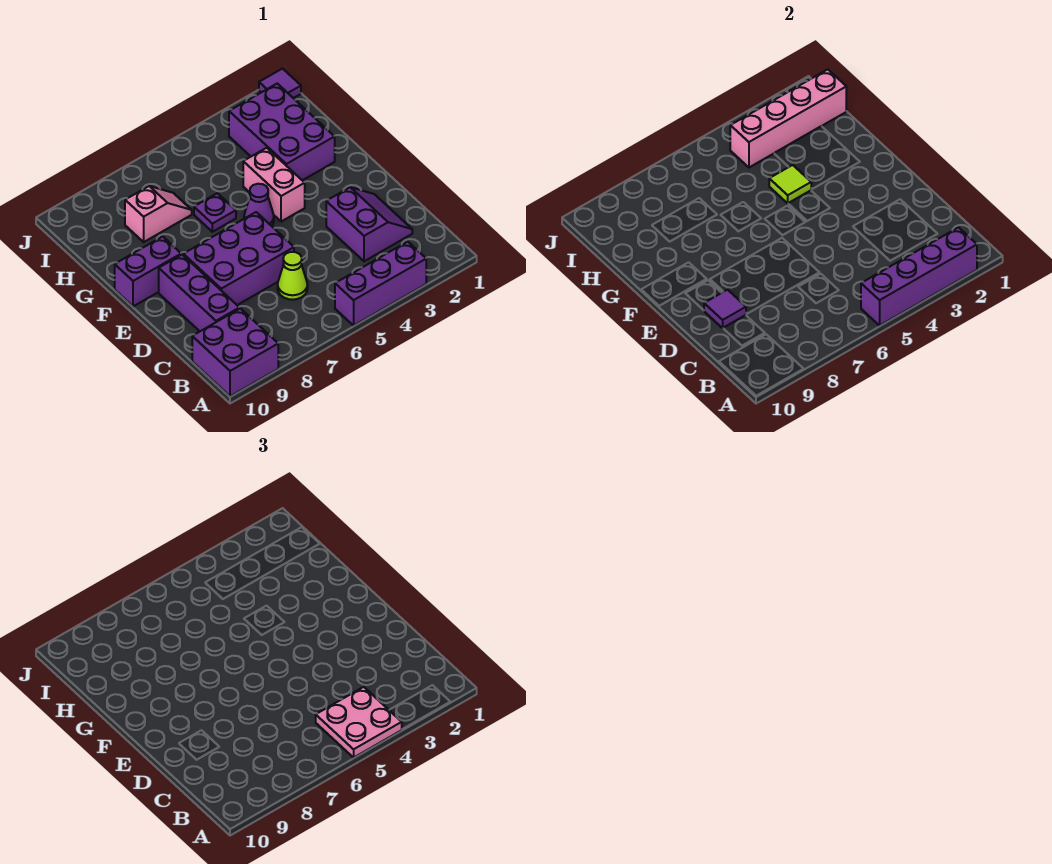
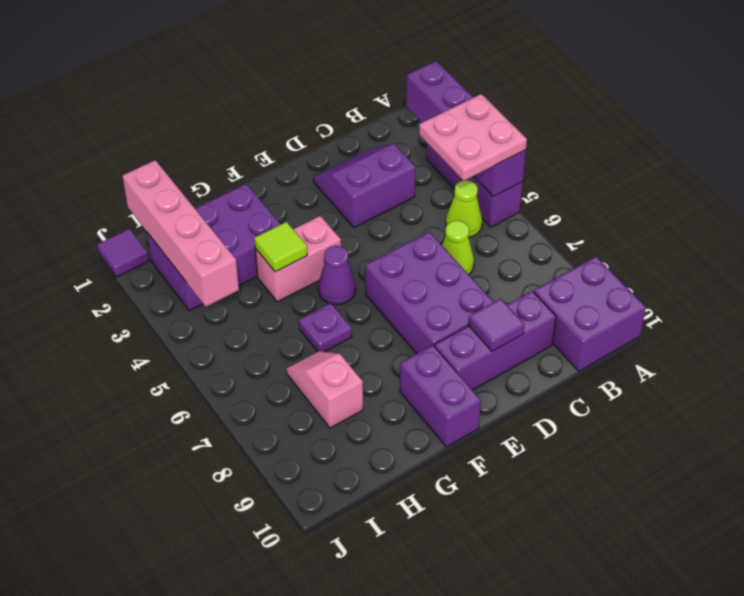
none -> lime cone B5 level 1

